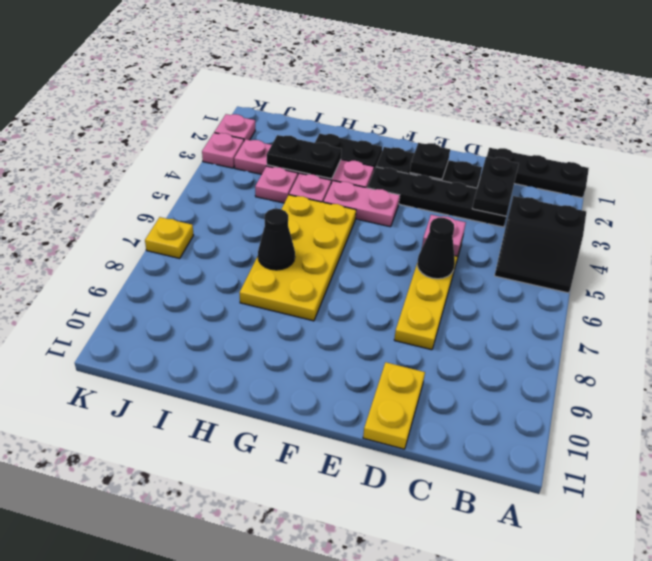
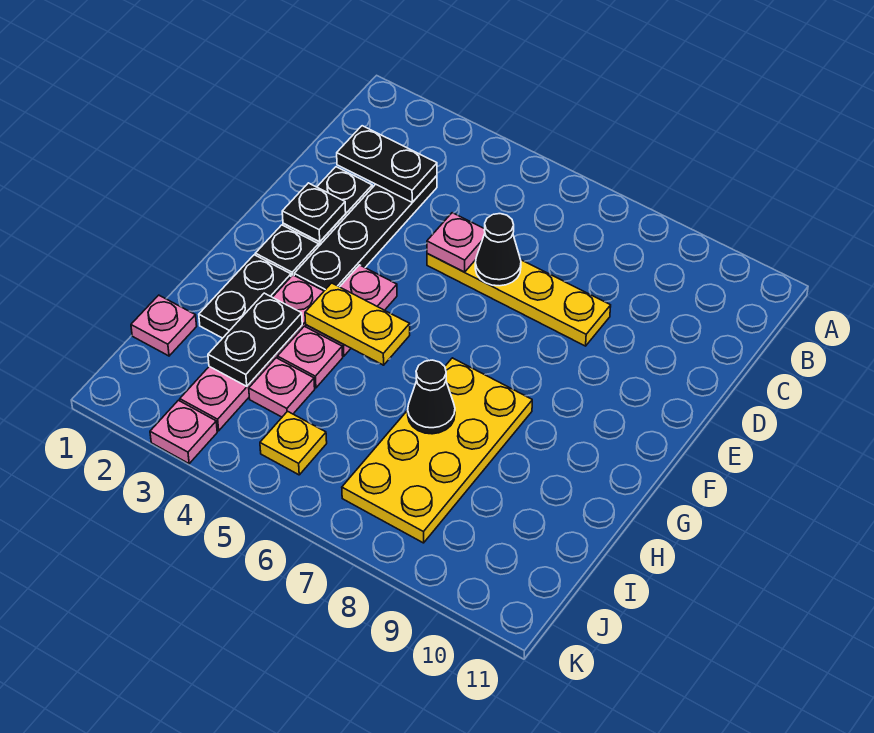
black plate A1:C1 level 1 -> none
black slope A4:B5 level 1 top 4 -> none
yellow plate D10:D11 level 1 -> yellow plate G4:G5 level 2
yellow plate G5:H8 level 1 -> yellow plate G7:J8 level 1
pink plate K2 level 1 -> pink plate I1 level 1
yellow plate K7 level 1 -> yellow plate J5 level 1

